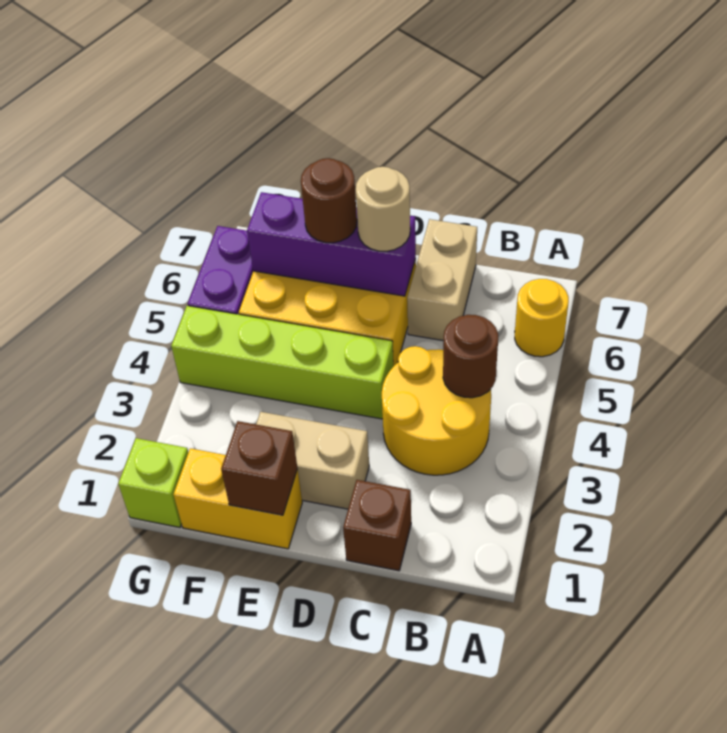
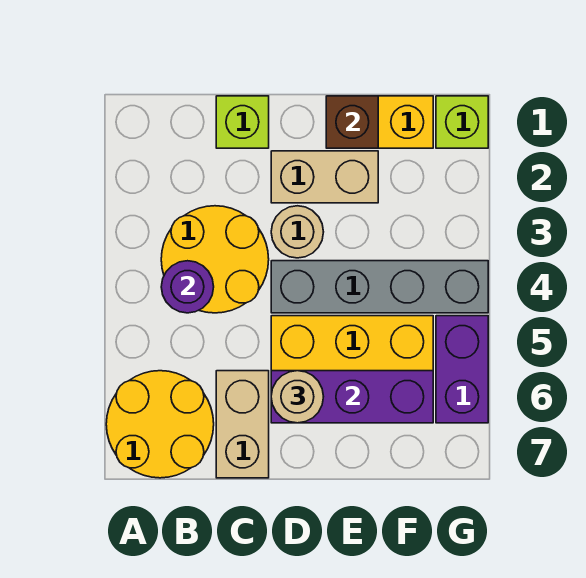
yellow round brick A6 level 1 -> yellow round brick A6:B7 level 1
brown round brick B4 level 2 -> purple round brick B4 level 2
brown brick C1 level 1 -> lime brick C1 level 1
none -> tan round brick D3 level 1
lime brick D4:G4 level 1 -> grey brick D4:G4 level 1
brown round brick E6 level 3 -> none

